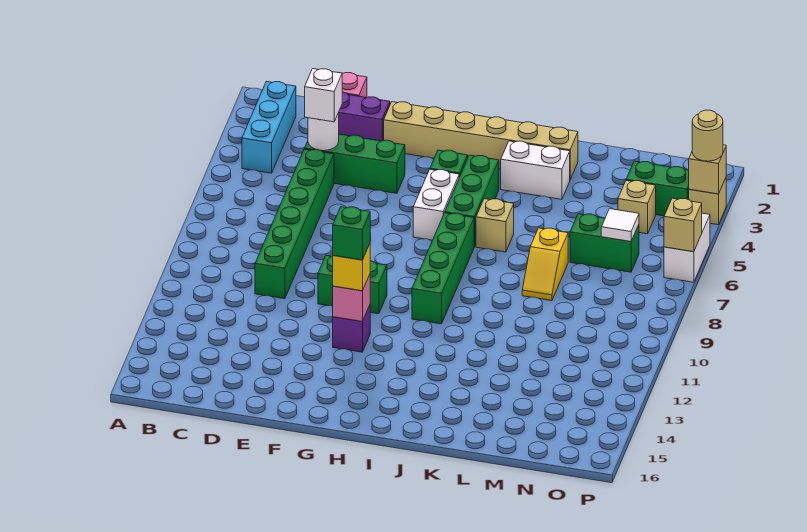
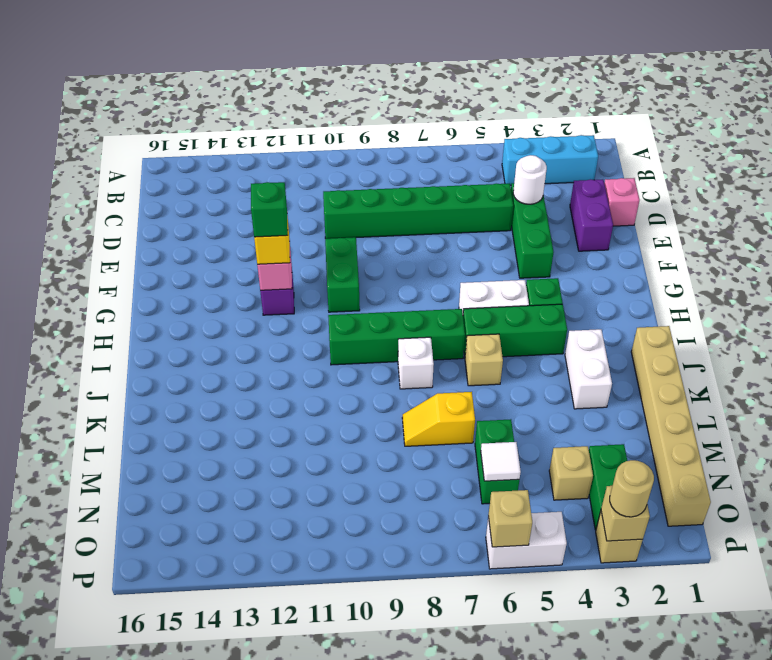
white brick D4 level 3 -> white brick J8 level 1
tan brick F2:K2 level 1 -> tan brick J1:O1 level 1

